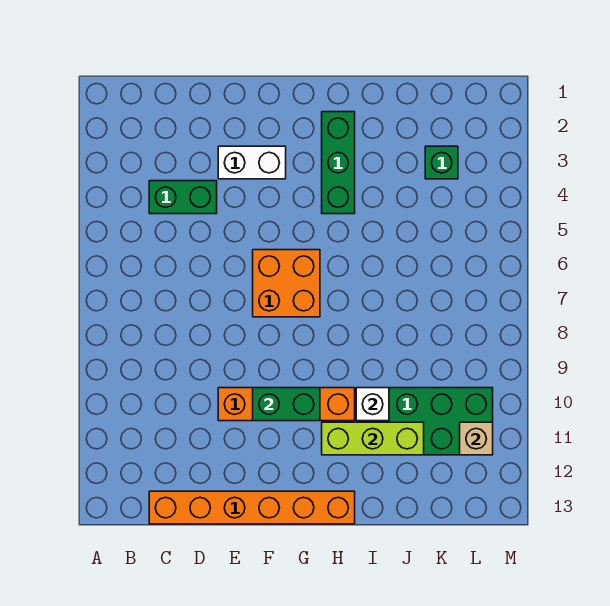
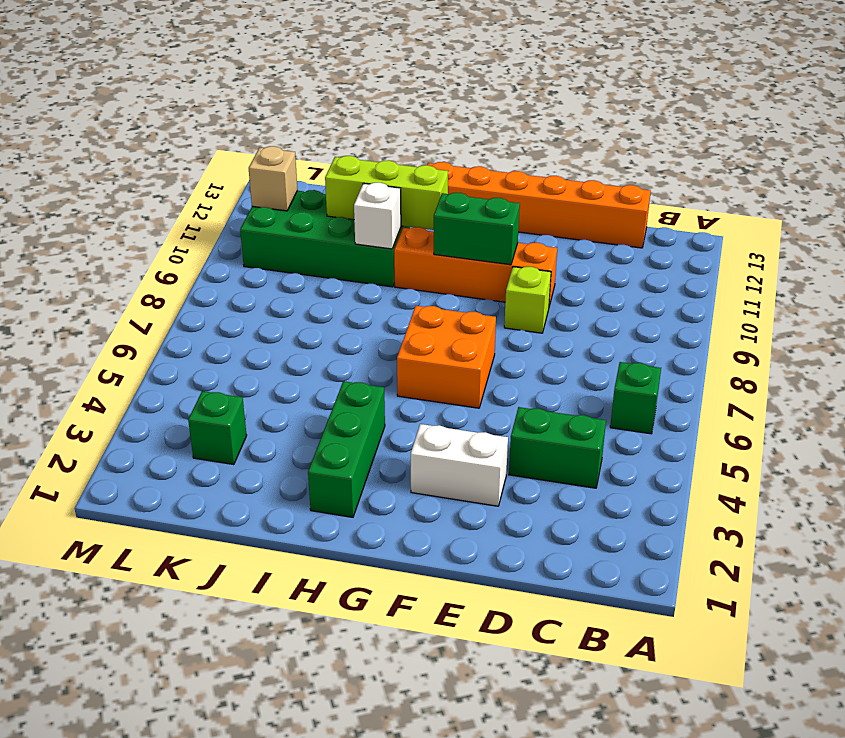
none -> green brick B6 level 1
none -> lime brick E9 level 1

